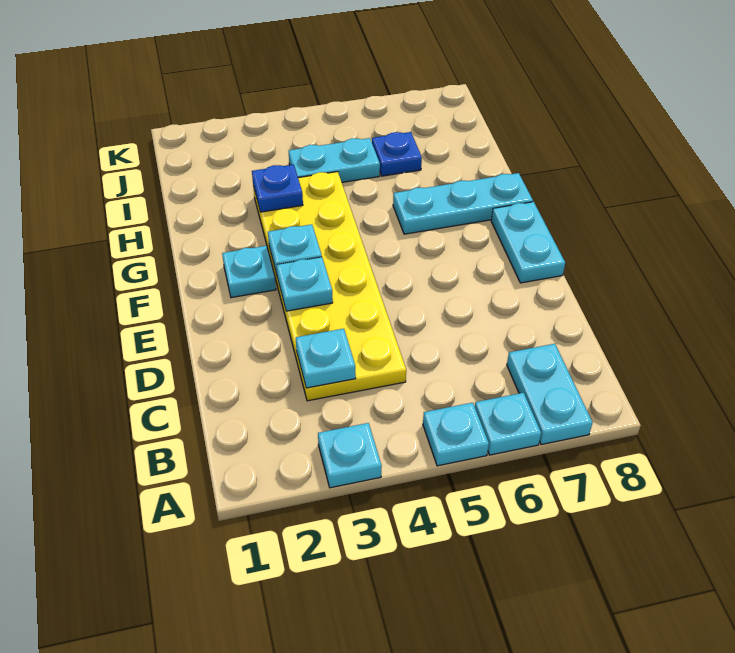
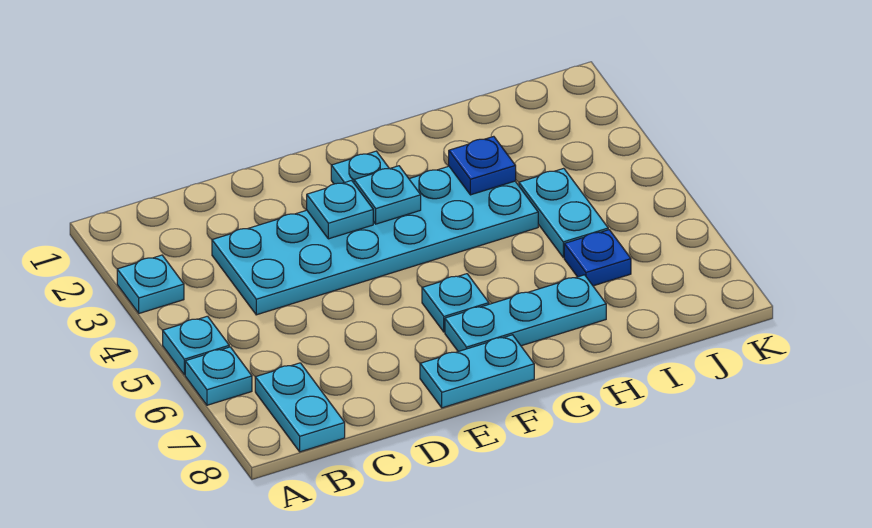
cyan plate A7:B7 level 1 -> cyan plate B7:B8 level 1
yellow plate C3:H4 level 1 -> cyan plate C3:H4 level 1
cyan plate C3 level 2 -> cyan plate F6 level 1
cyan plate G6:G8 level 1 -> cyan plate F7:H7 level 1

